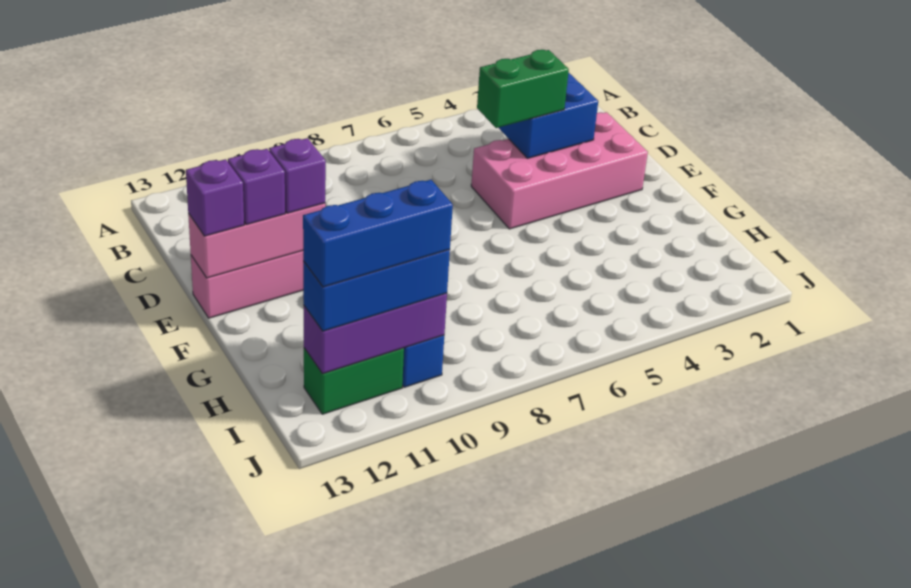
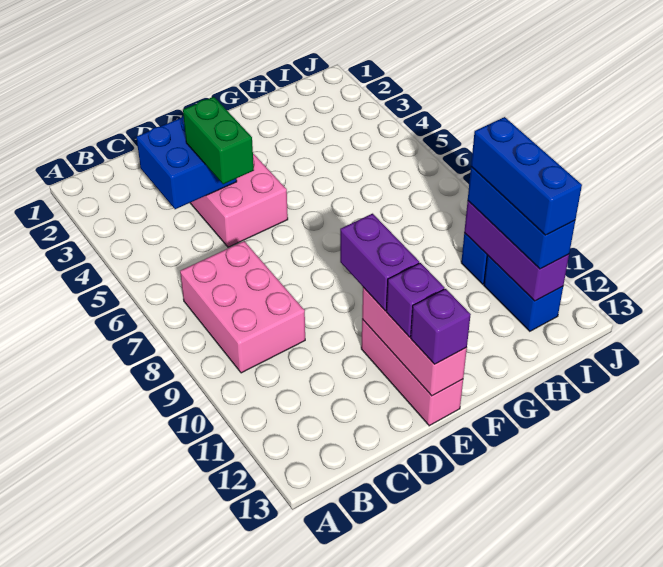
none -> pink brick B7:C9 level 1
purple brick E11 level 3 -> purple brick E10:E11 level 3
green brick I11:I12 level 1 -> blue brick I11:I12 level 1

